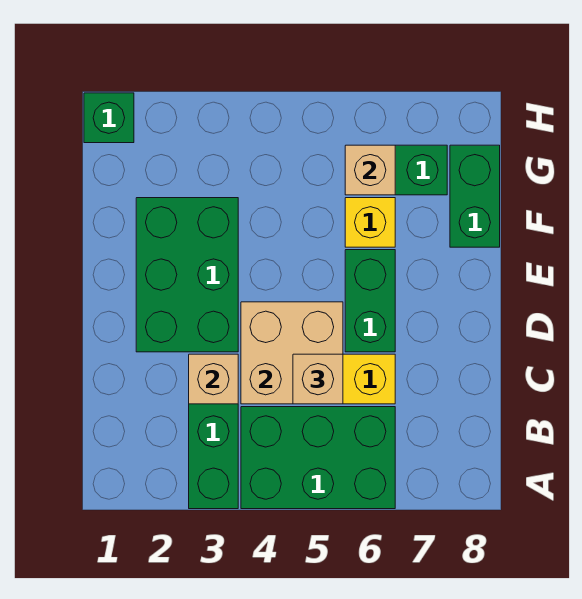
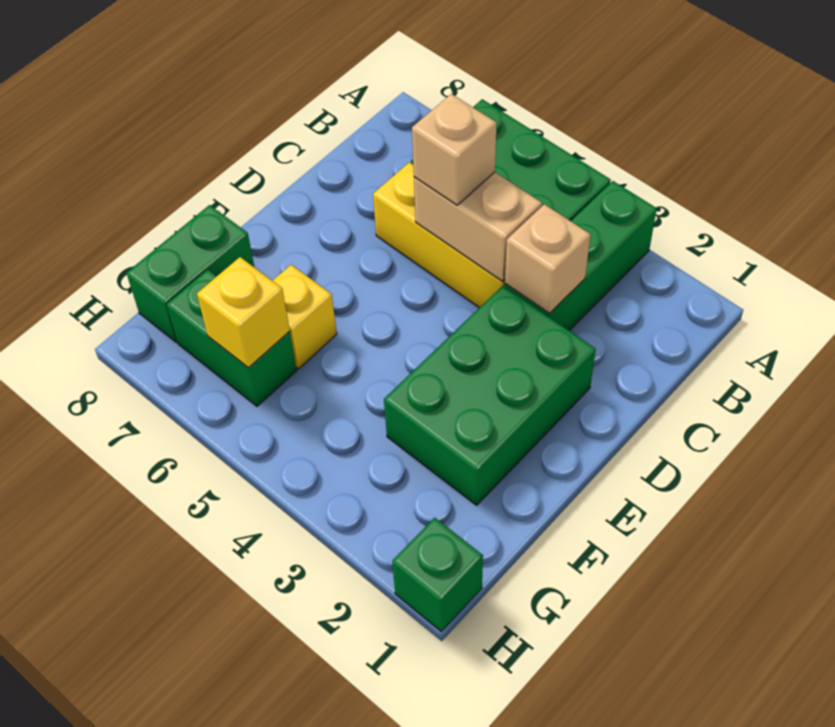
tan brick C4:D5 level 2 -> tan brick C4:C5 level 2
green brick D6:E6 level 1 -> none
tan brick G6 level 2 -> yellow brick G6 level 2

